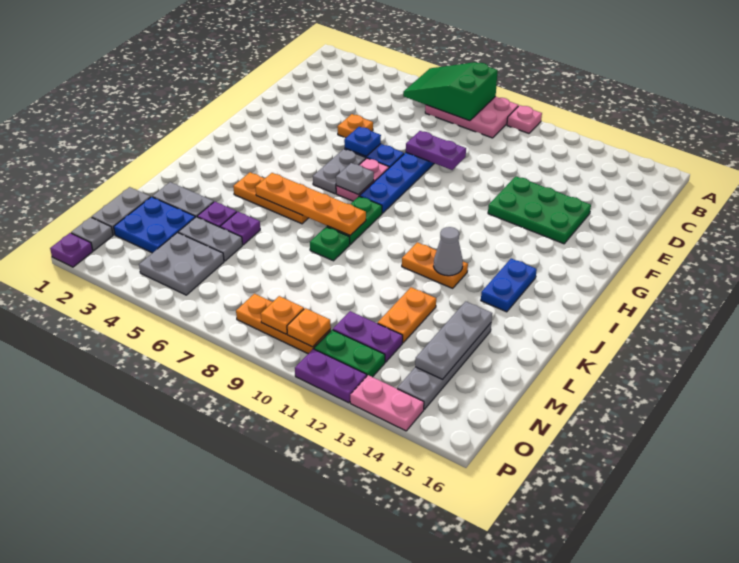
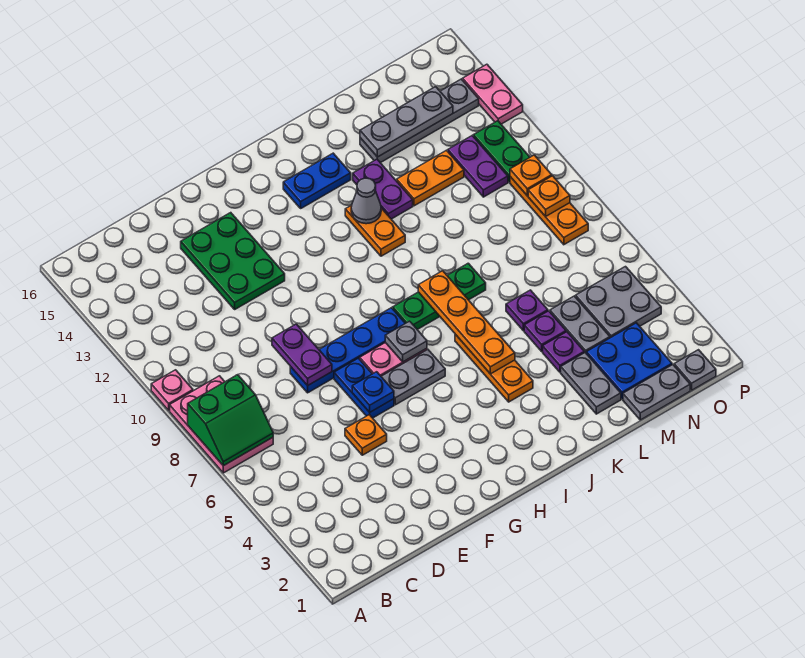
green slope A6:B8 level 2 top 8 -> green slope A7:B8 level 2 top 8
purple plate P1 level 1 -> purple plate L6 level 1
purple plate P11:P12 level 1 -> purple plate K12:K13 level 1

